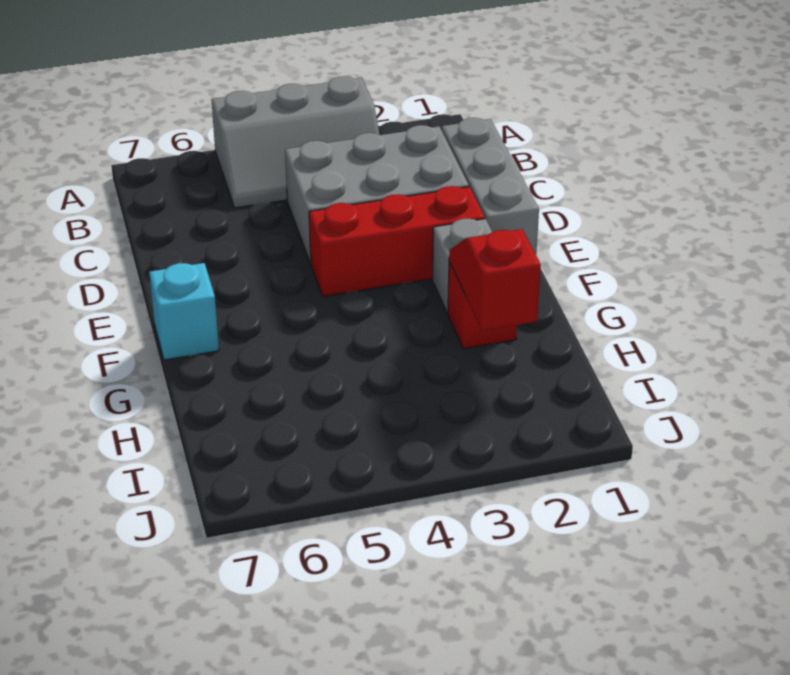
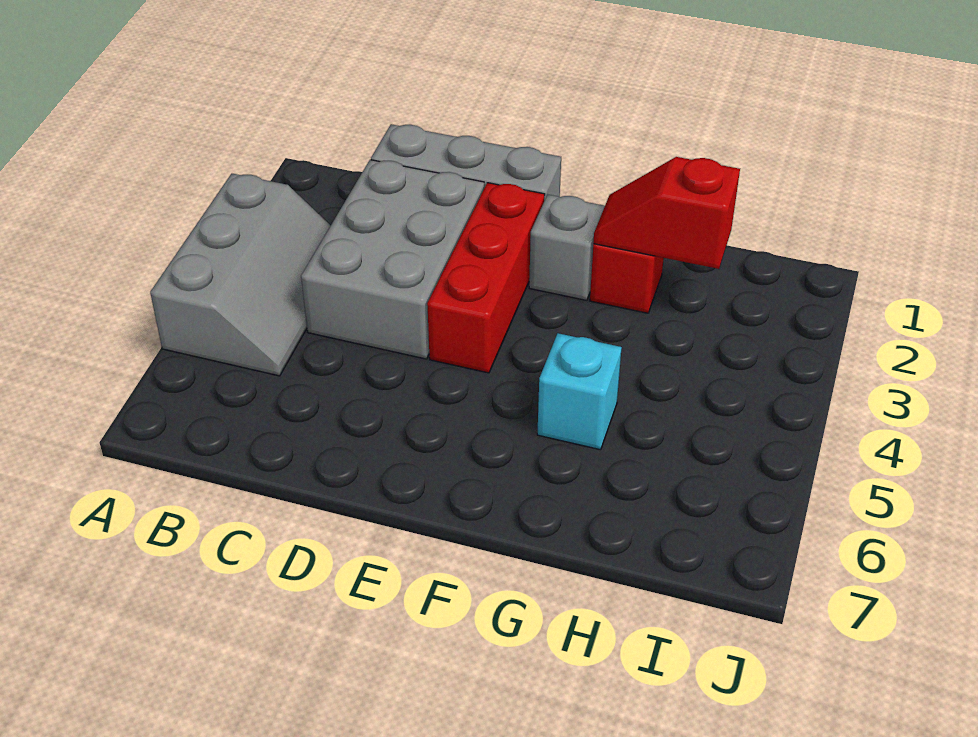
cyan brick F7 level 1 -> cyan brick G5 level 1

